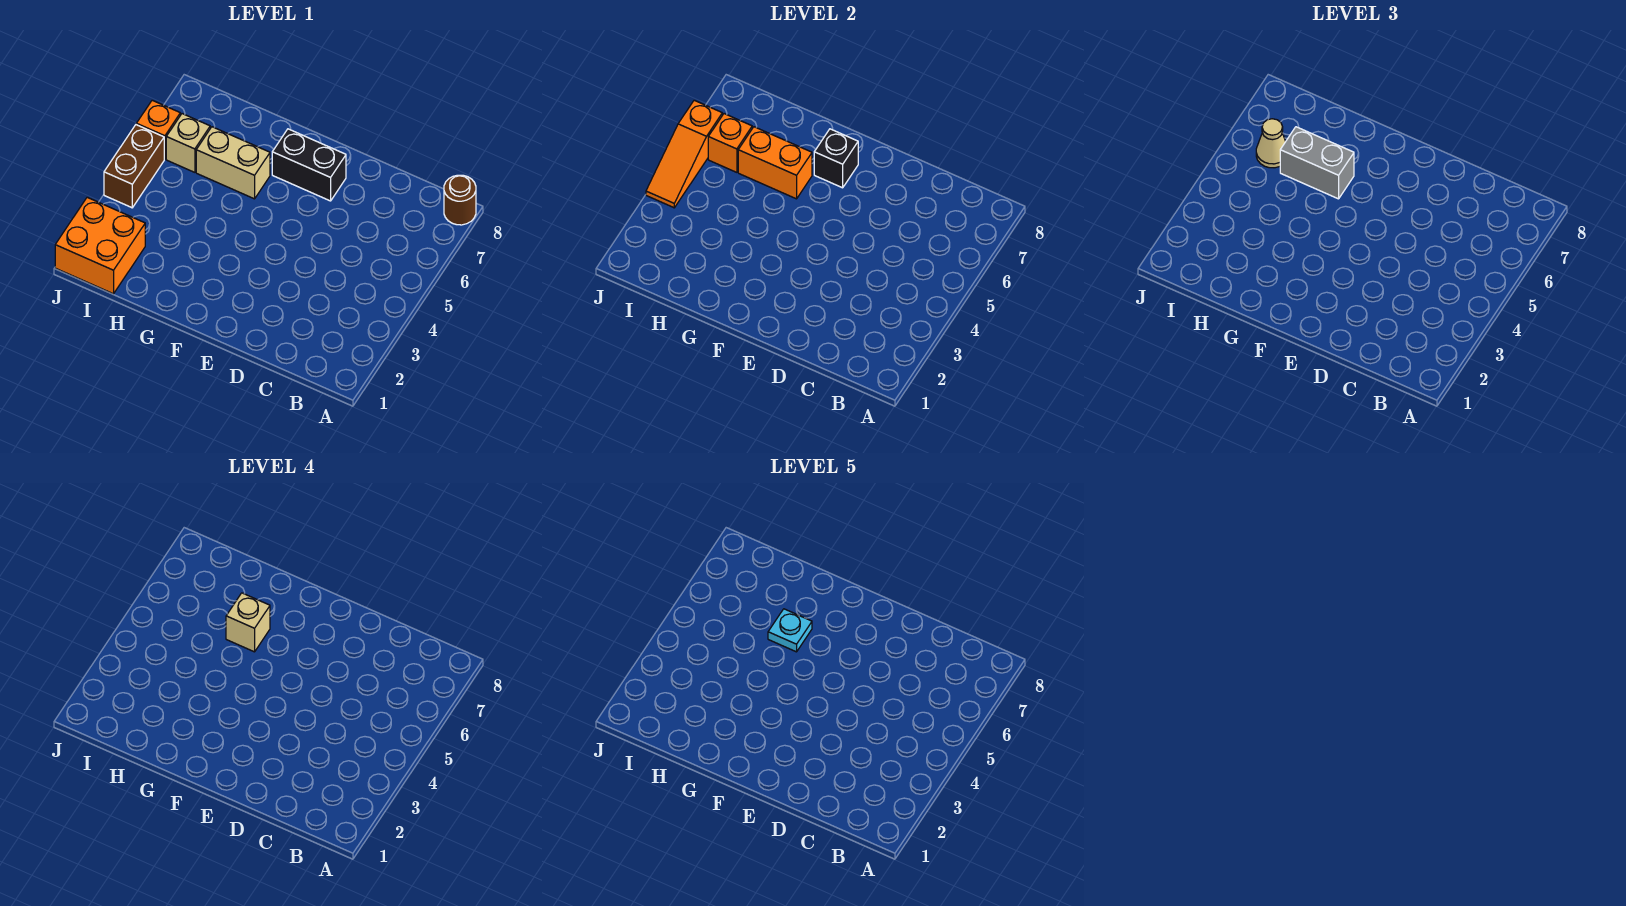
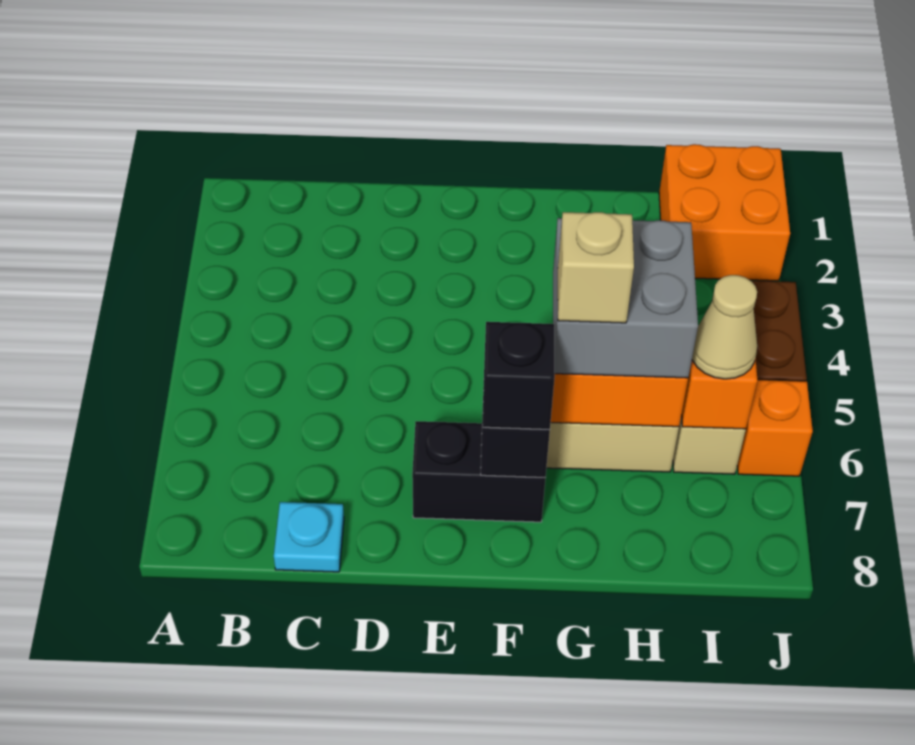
brown round brick A8 level 1 -> none
none -> black brick F7 level 3
grey brick G6:H6 level 3 -> grey brick G5:H6 level 3
cyan plate G6 level 5 -> cyan plate C8 level 1
orange slope J4:J6 level 2 top 6 -> none

